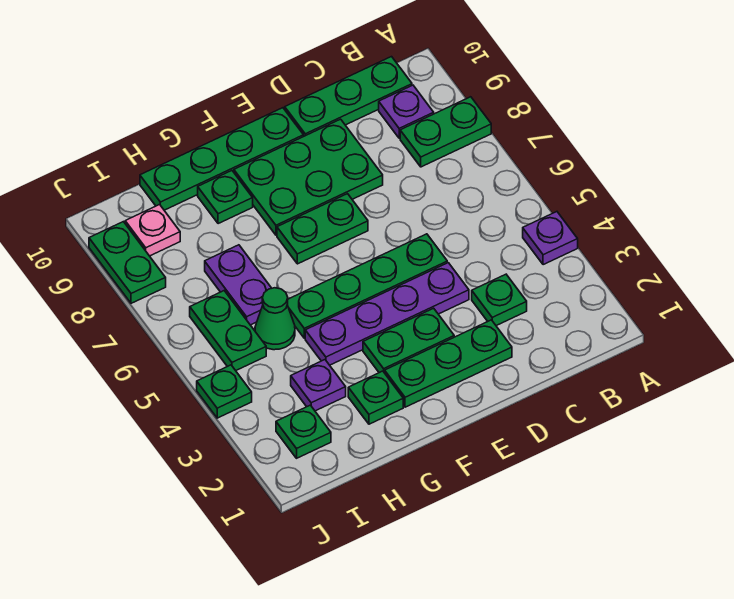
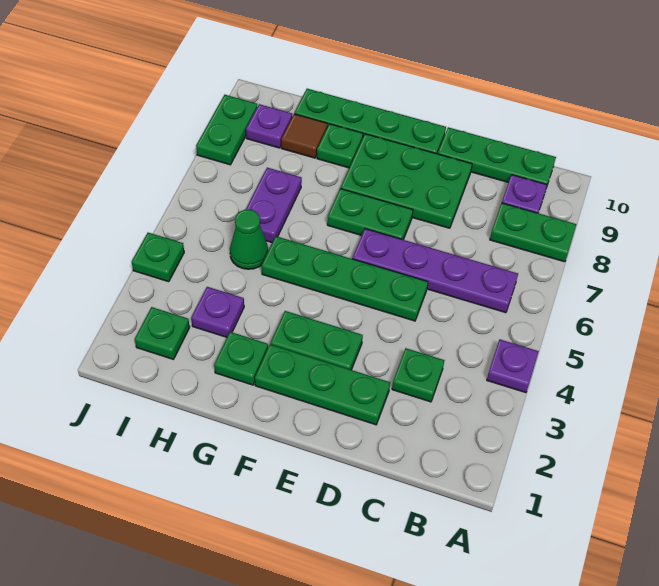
purple plate D4:G4 level 1 -> purple plate B6:E6 level 1
none -> brown tile H9 level 1
green plate I5:I6 level 1 -> none
pink plate I9 level 1 -> purple plate I9 level 1

